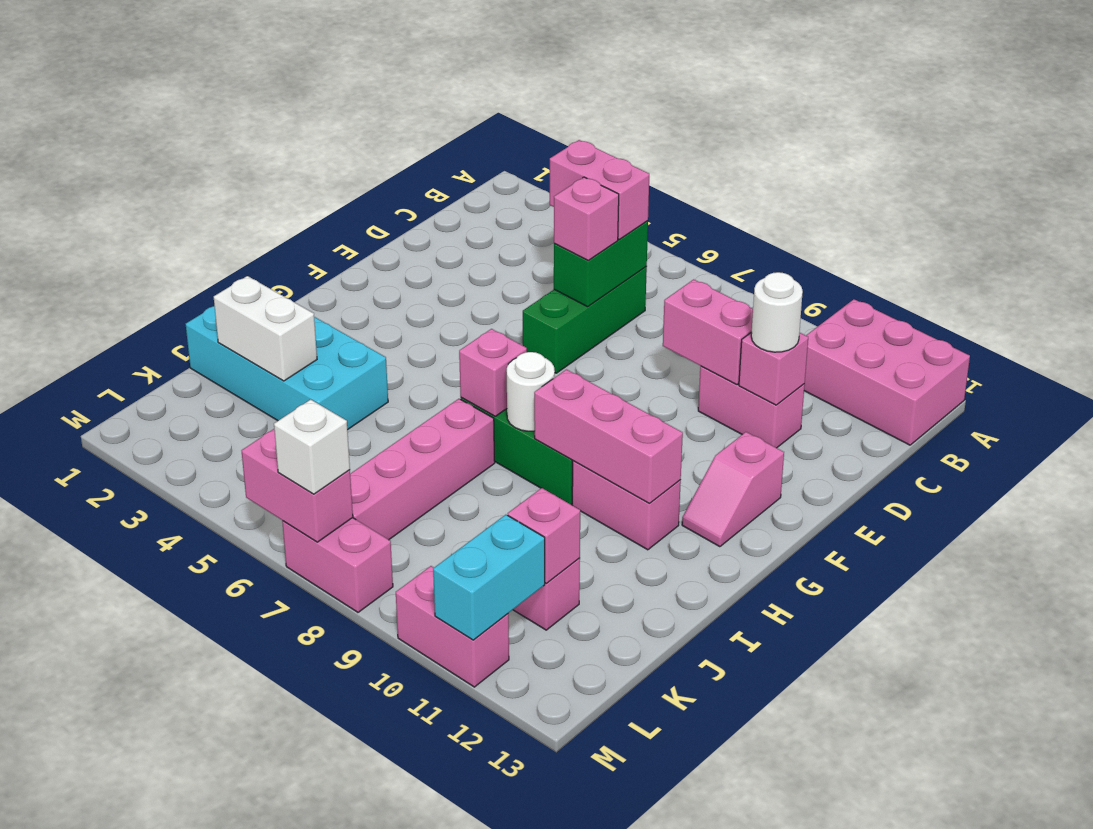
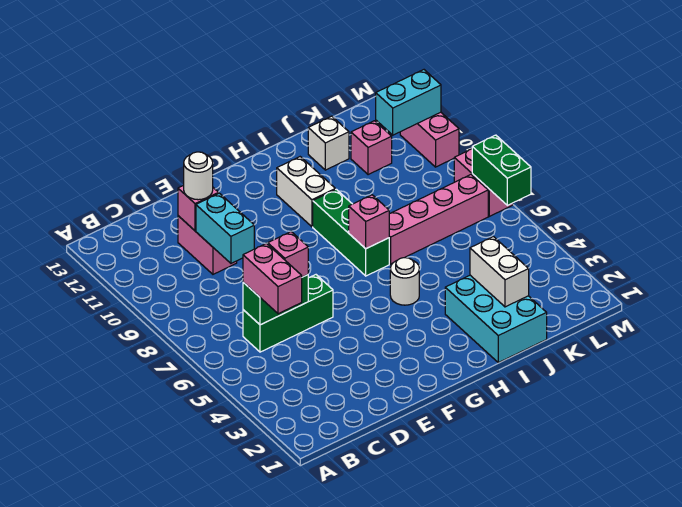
pink brick A11:B13 level 1 -> none
pink brick D9:D10 level 2 -> cyan brick D9:D10 level 2
pink slope F12:G12 level 1 top F -> none
white round brick H8 level 2 -> white round brick H5 level 1
pink brick H9:H11 level 2 -> none
pink brick H10:H11 level 1 -> white brick H10:H11 level 1
cyan brick I1:J4 level 1 -> cyan brick I1:J3 level 1
pink brick K11 level 2 -> none
pink brick M6:M7 level 2 -> green brick M6:M7 level 2
white brick M7 level 3 -> white brick J12 level 1

